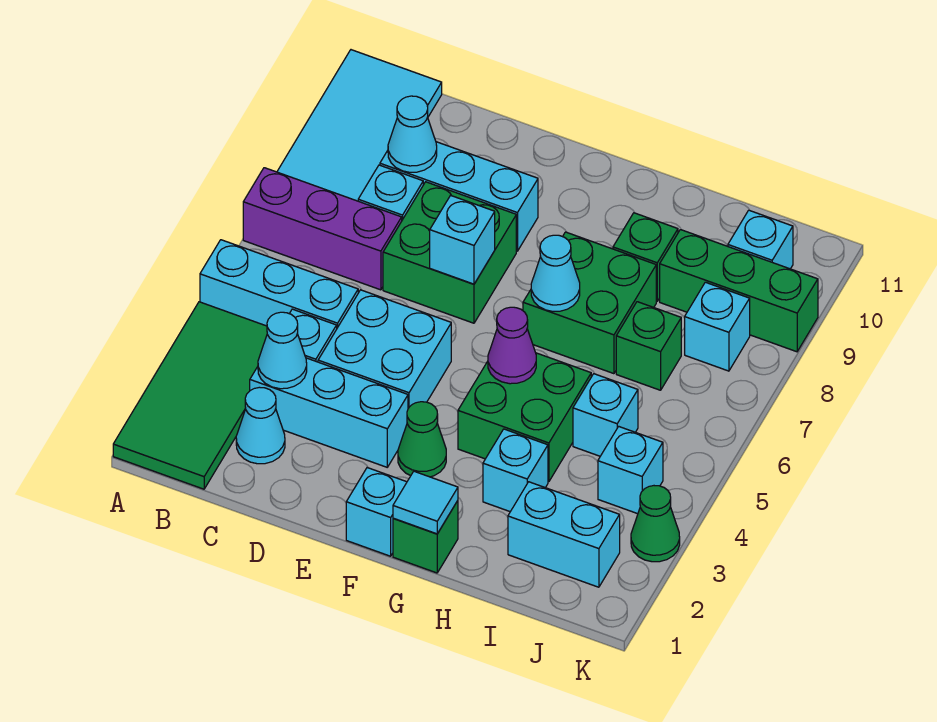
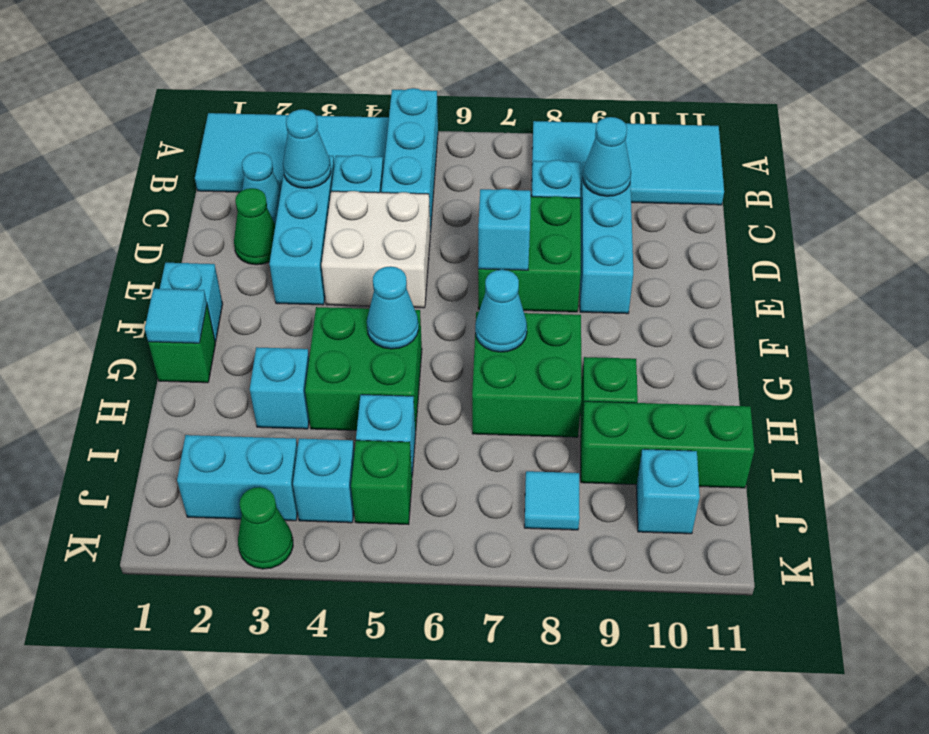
green tile A1:B4 level 1 -> cyan tile A1:B4 level 1
purple brick A7:C7 level 1 -> none
cyan brick D4:E5 level 1 -> white brick D4:E5 level 1
green cone F3 level 1 -> green cone D2 level 1
purple cone G5 level 2 -> cyan cone G5 level 2
cyan brick I2:J2 level 1 -> cyan brick J2:J3 level 1
green brick I7 level 1 -> green brick J5 level 1
green brick I9:K9 level 1 -> green brick I9:I11 level 1
cyan brick J8 level 1 -> cyan tile J8 level 1

